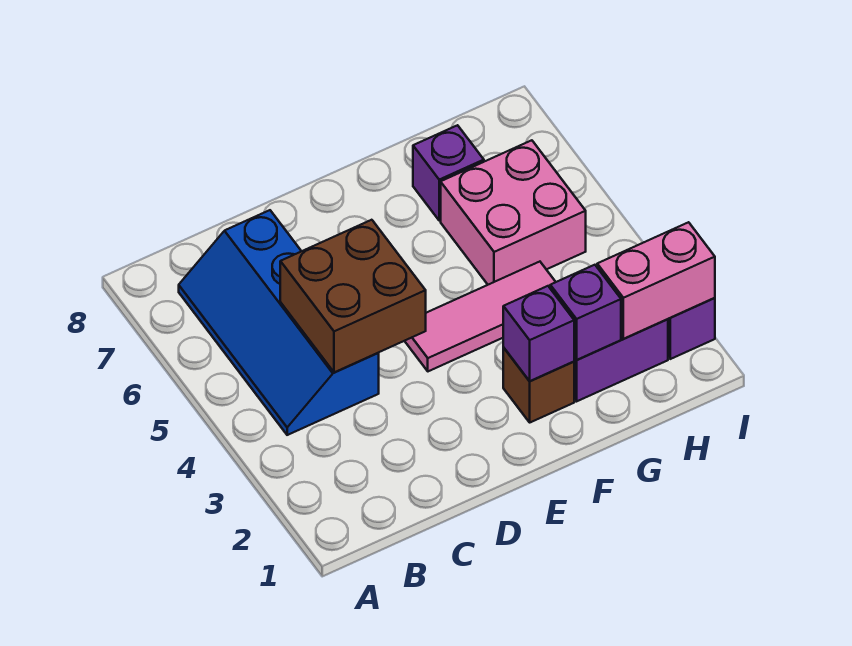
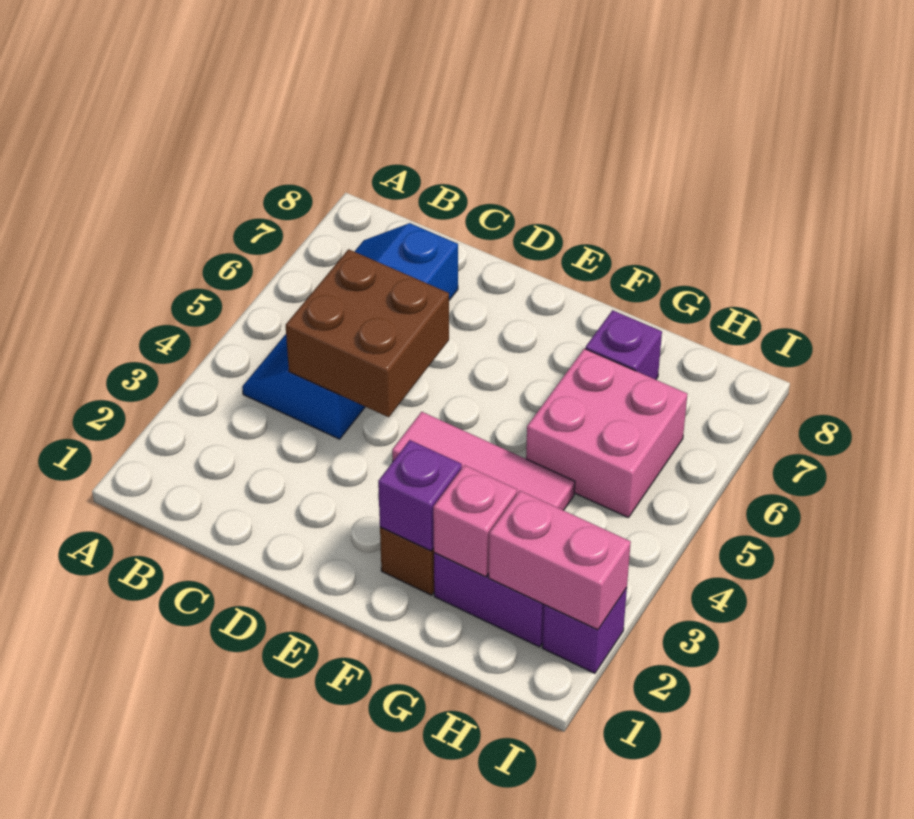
purple brick G2 level 2 -> pink brick G2 level 2

